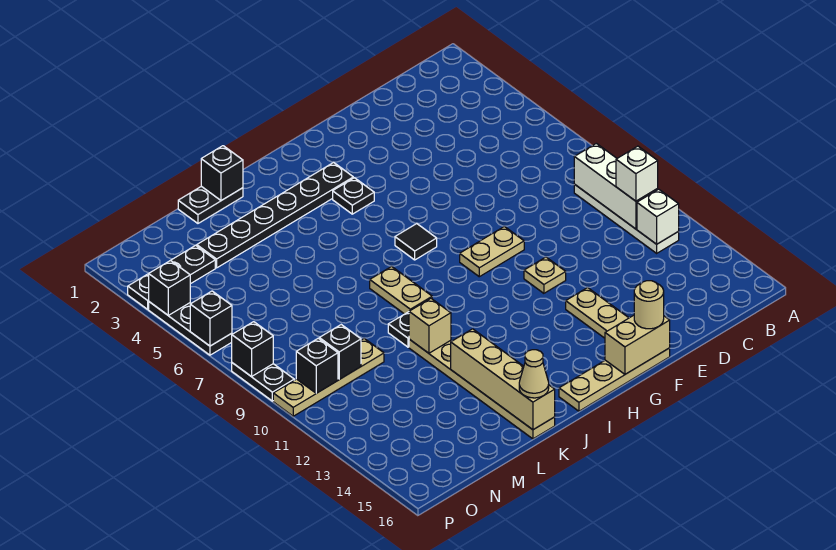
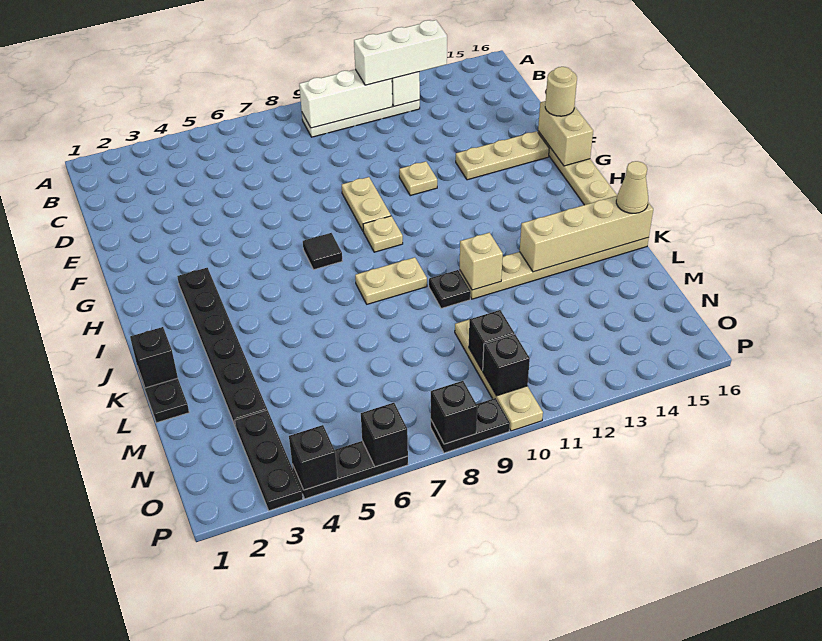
white brick B11 level 3 -> white brick B11:B13 level 3
black plate H4 level 1 -> none
none -> tan plate H9 level 1

